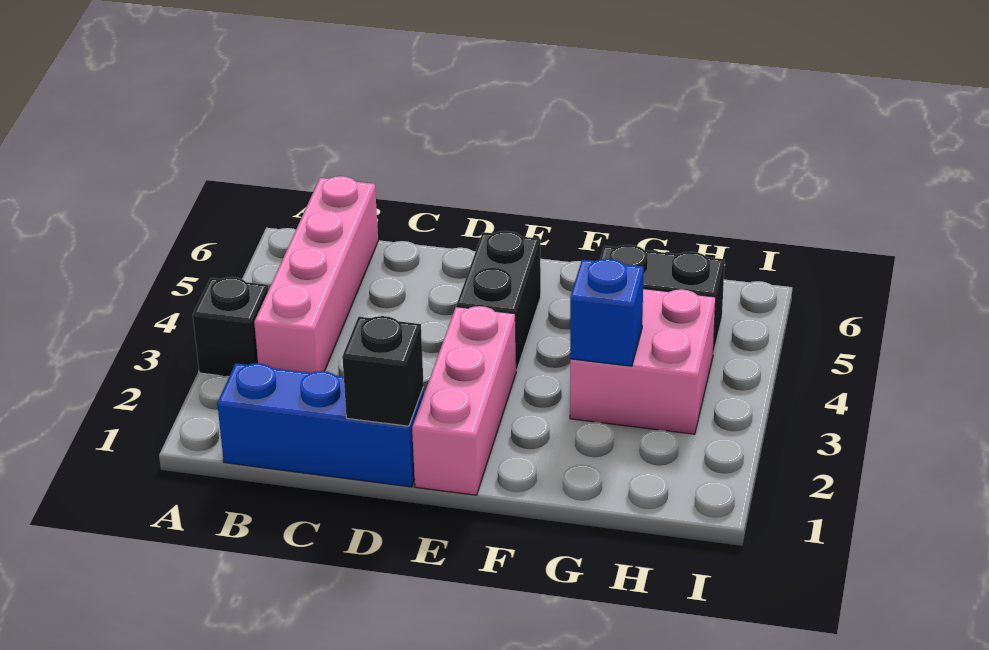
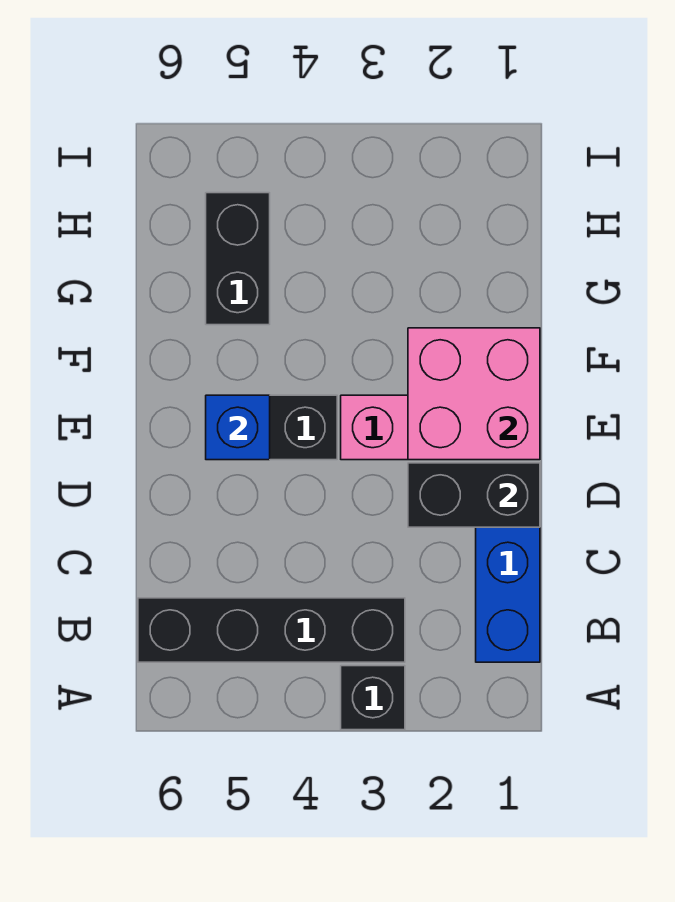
pink brick B3:B6 level 1 -> black brick B3:B6 level 1
black brick D1 level 2 -> black brick D1:D2 level 2
pink brick G3:H4 level 1 -> pink brick E1:F2 level 2
blue brick G3 level 2 -> blue brick E5 level 2

